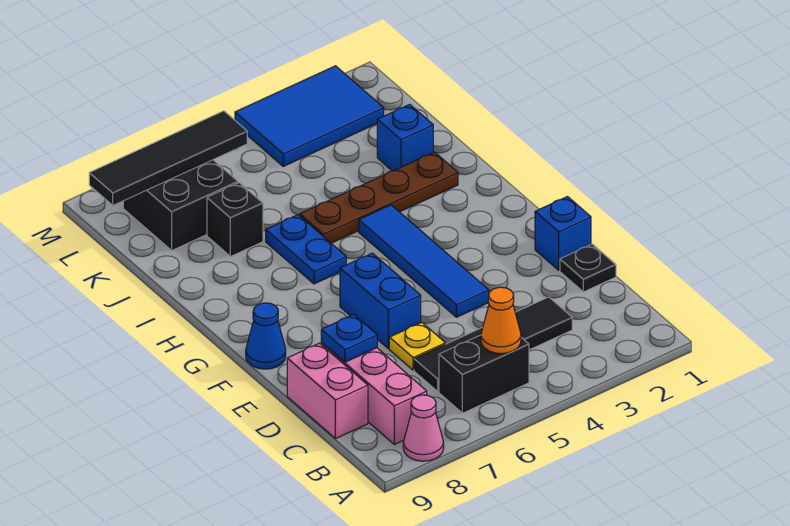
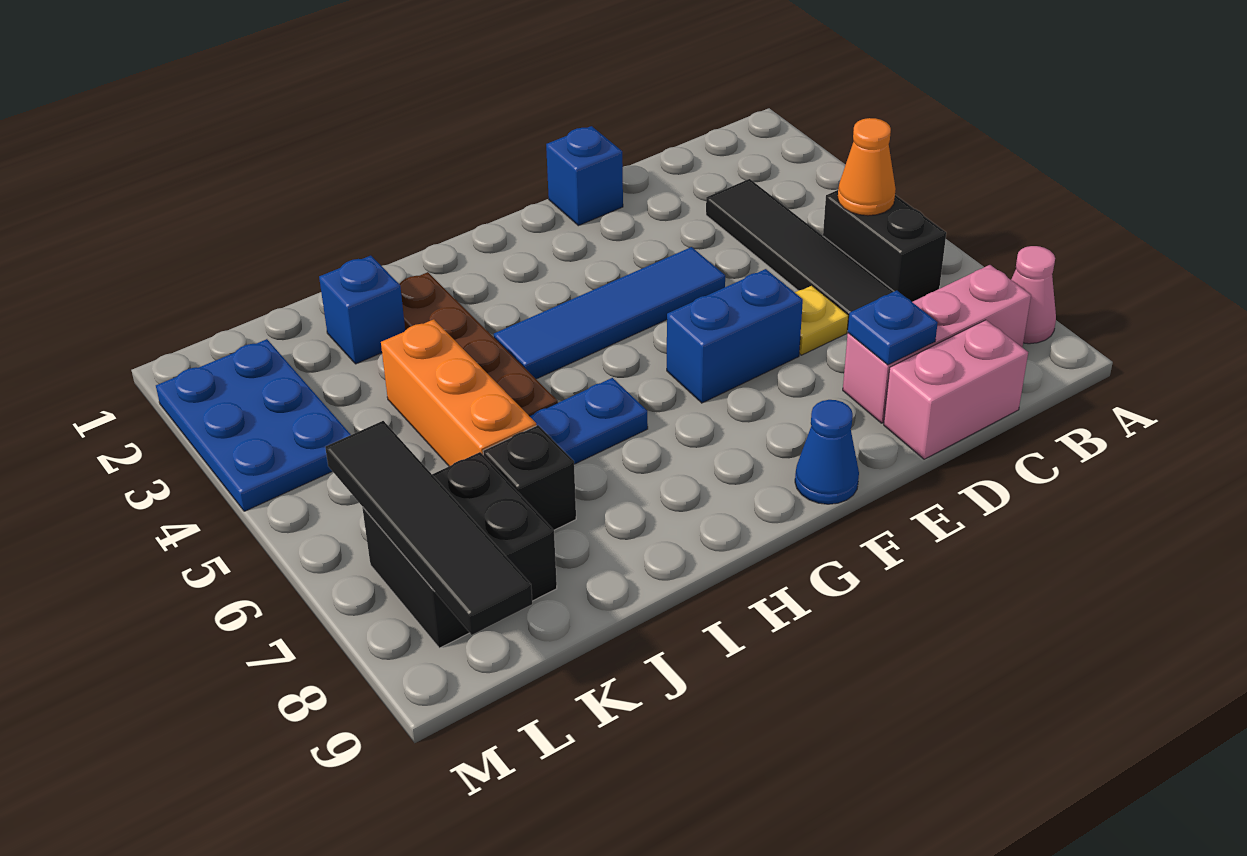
black plate D1 level 1 -> none
none -> orange brick J4:J6 level 1
blue tile L2:M4 level 1 -> blue plate L2:M4 level 1

